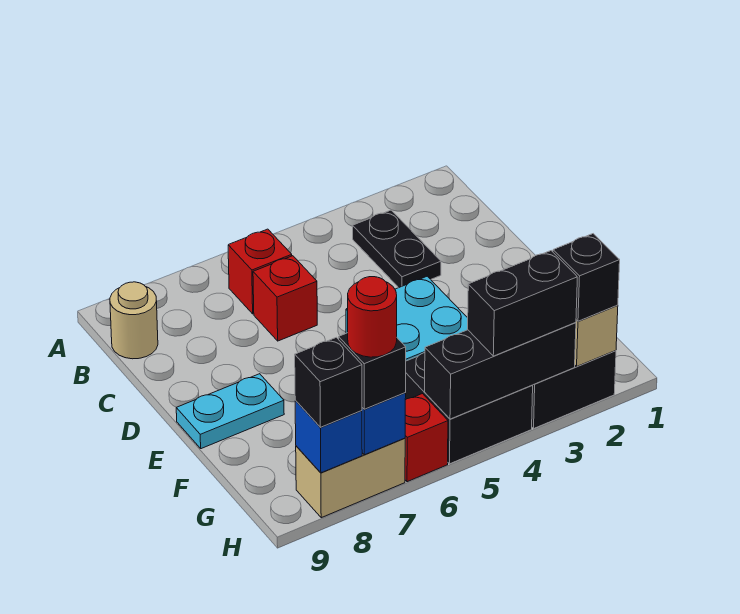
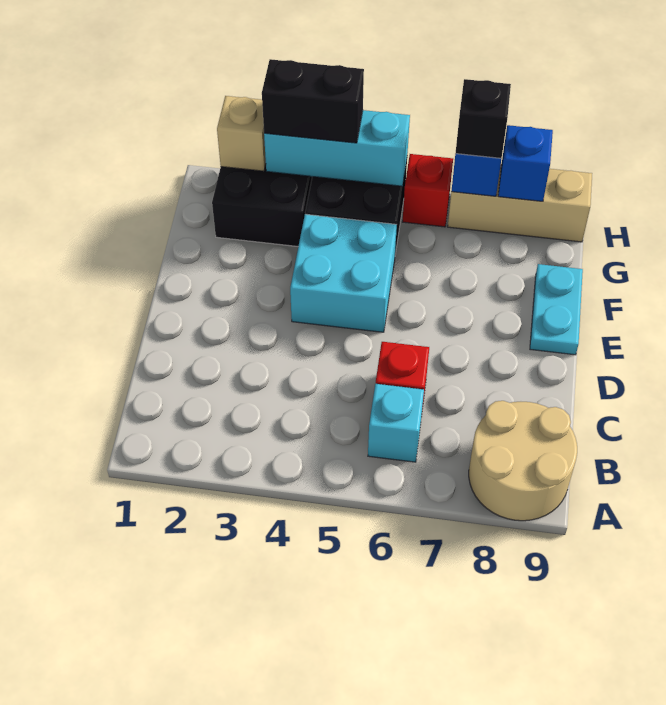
black plate B3:C3 level 1 -> none
red brick B6 level 1 -> cyan brick B6 level 1
tan round brick B9 level 1 -> tan round brick A8:B9 level 1
cyan plate E8:E9 level 1 -> cyan plate E9:F9 level 1
black brick H2 level 3 -> none
black brick H3:H5 level 2 -> cyan brick H3:H5 level 2
tan brick H7:H8 level 1 -> tan brick H7:H9 level 1
red round brick H7 level 4 -> none
black brick H8 level 3 -> none

